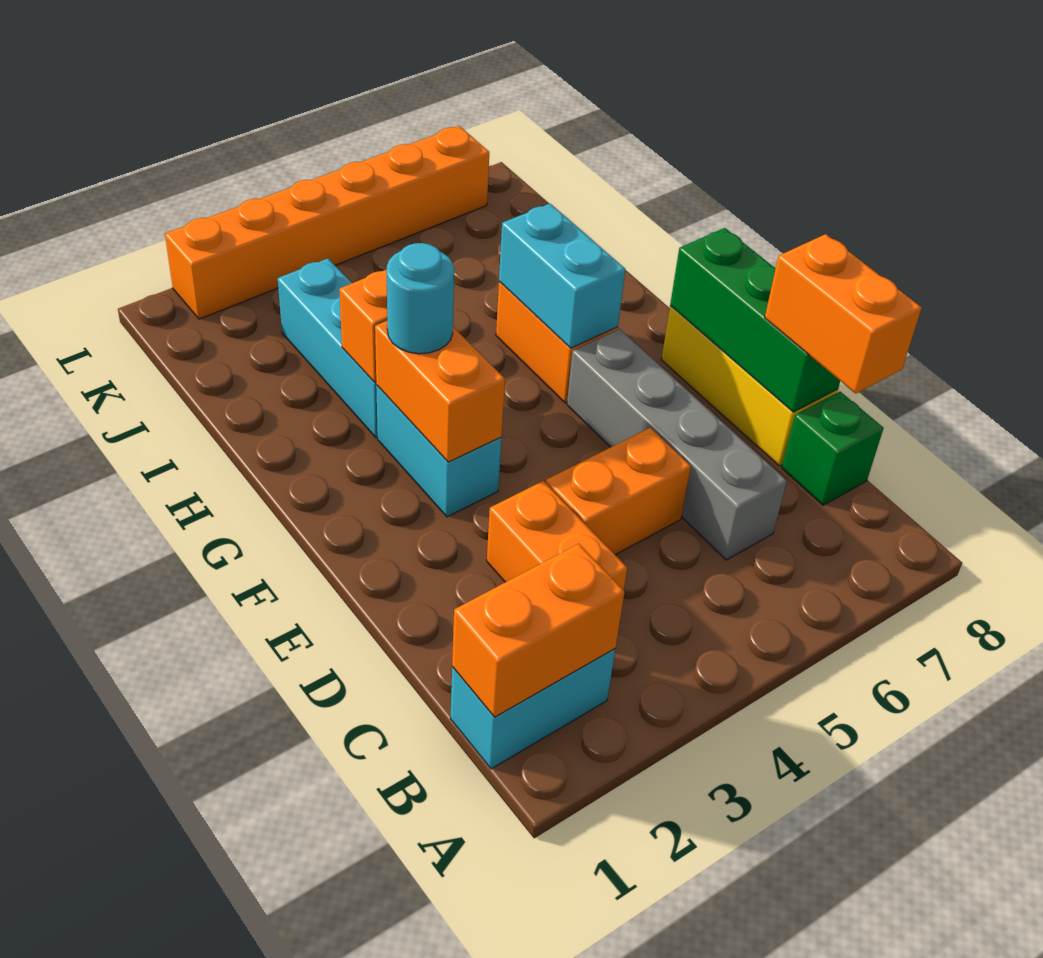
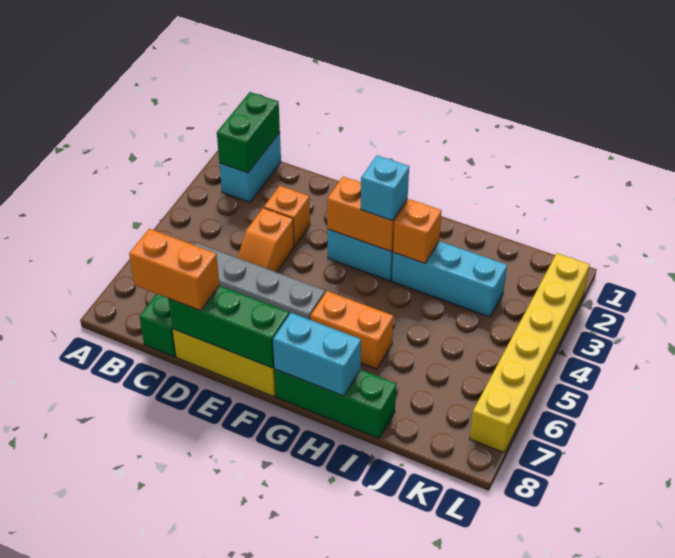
orange brick B1:B2 level 2 -> green brick B1:B2 level 2
orange brick C3:D3 level 1 -> orange brick D3 level 1
orange brick D4:D5 level 1 -> orange slope D4:D5 level 1 top 4
cyan round brick G3 level 3 -> cyan brick G3 level 3
cyan brick G6:H6 level 2 -> cyan brick G8:H8 level 2
none -> green brick G8:I8 level 1
orange brick L2:L7 level 1 -> yellow brick L2:L7 level 1

